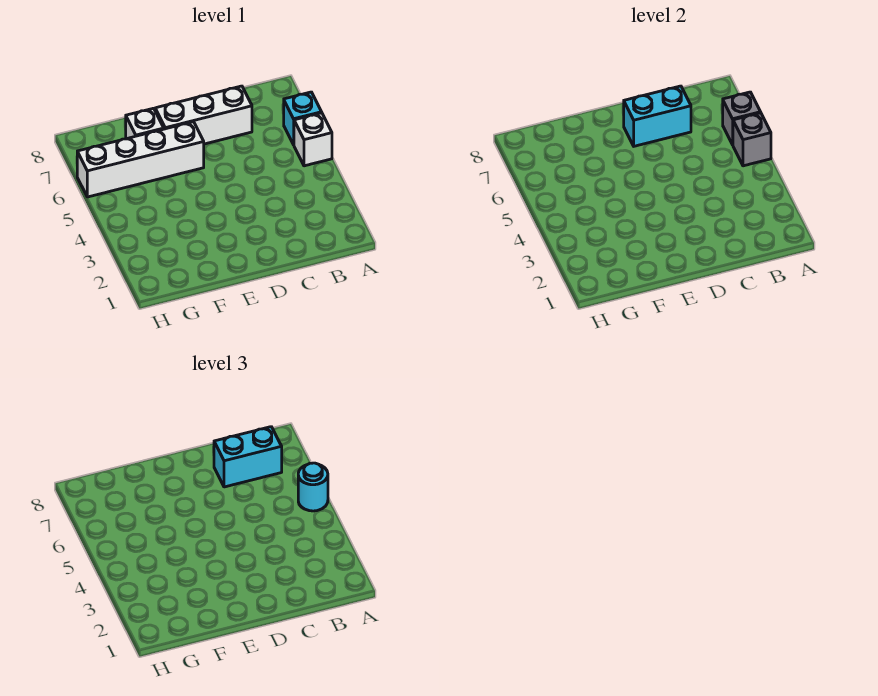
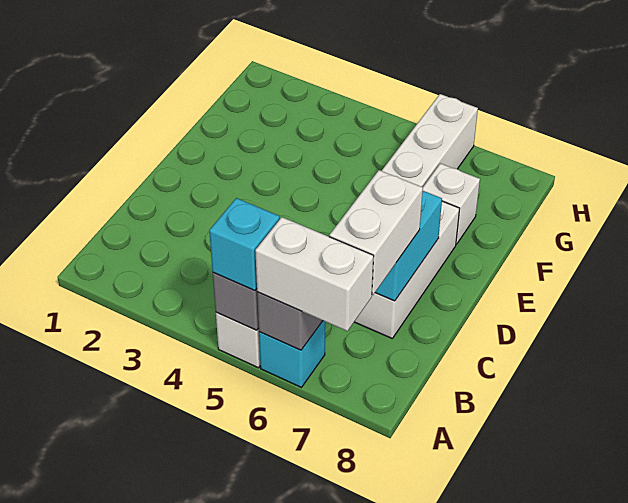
cyan round brick A5 level 3 -> cyan brick A5 level 3
none -> white brick A6:A7 level 3
cyan brick B7:C7 level 3 -> white brick B7:C7 level 3

